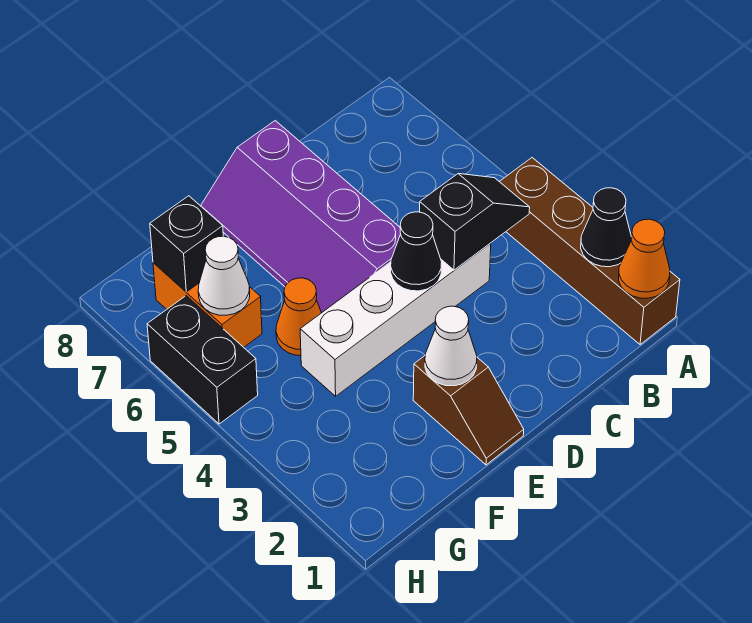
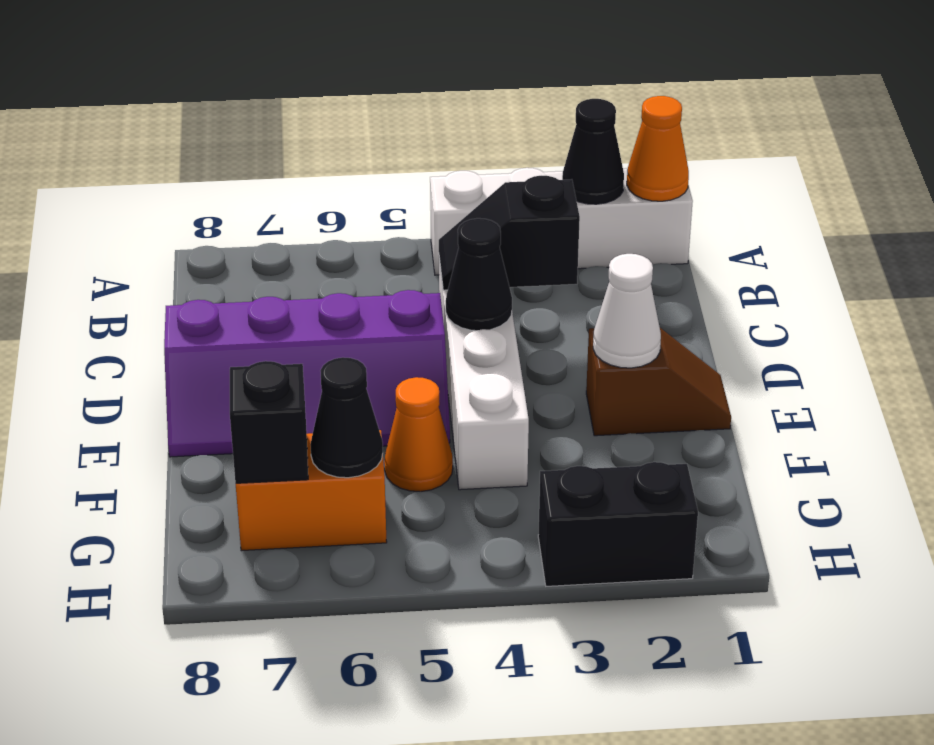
brown brick A1:A4 level 1 -> white brick A1:A4 level 1
black slope B4:C4 level 2 top C -> black slope C3:C4 level 2 top 3
white cone G6 level 2 -> black cone G6 level 2
black brick H5:H6 level 1 -> black brick H2:H3 level 1

